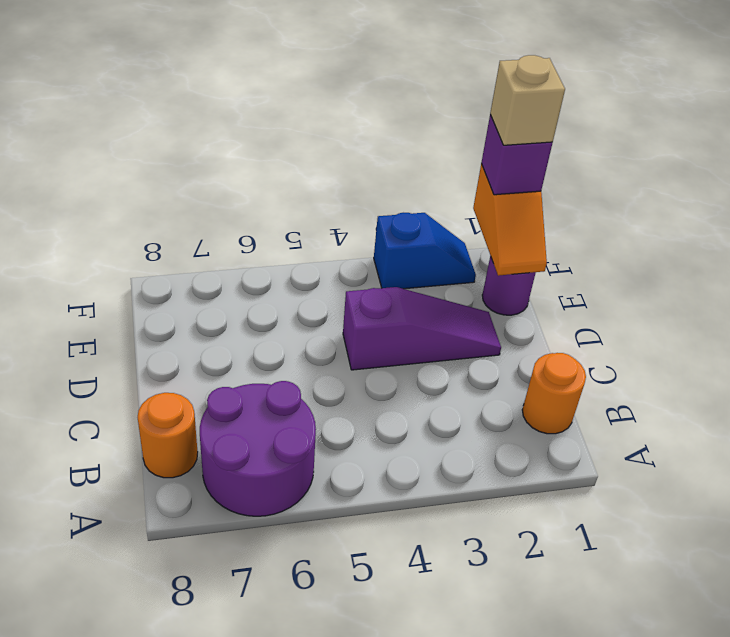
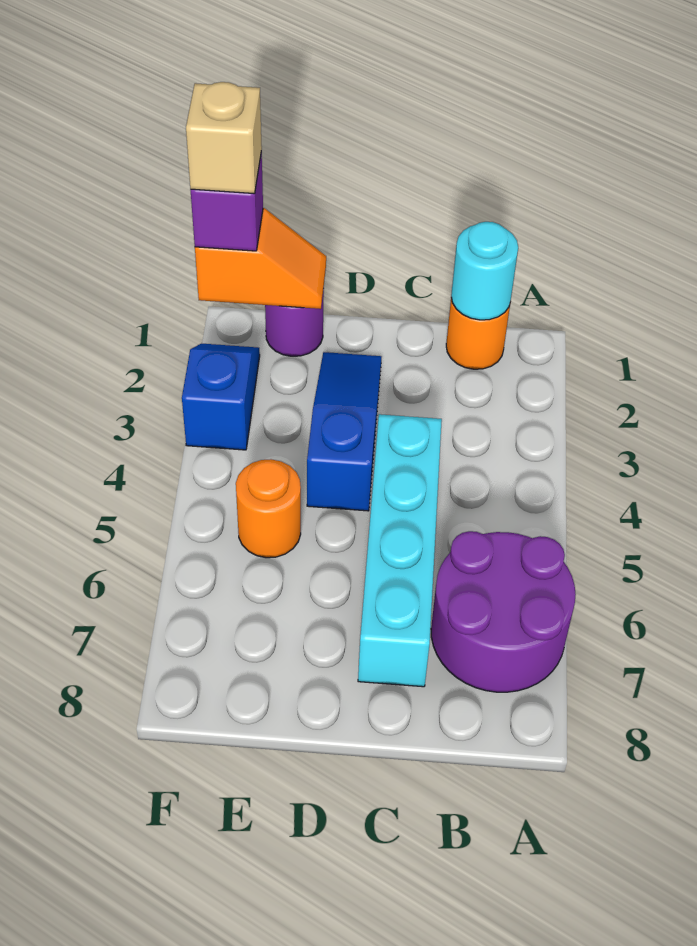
none -> cyan round brick B1 level 2
orange round brick B8 level 1 -> orange round brick E5 level 1
none -> cyan brick C4:C7 level 1
purple slope D2:D4 level 1 top 4 -> blue slope D2:D4 level 1 top 4

